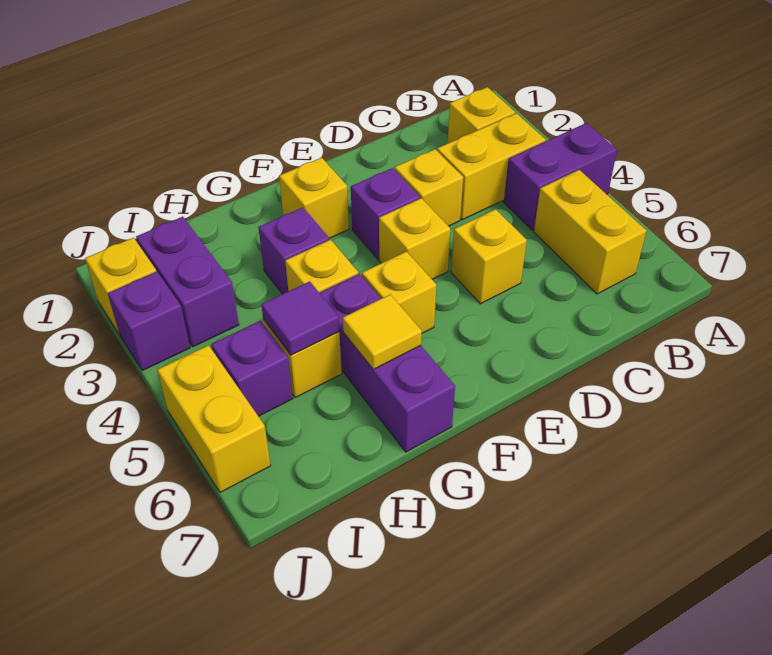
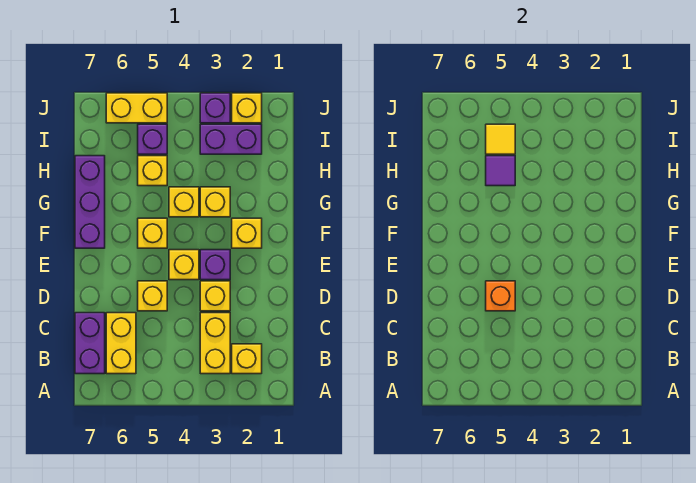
purple brick A4:B4 level 1 -> purple brick B7:C7 level 1
yellow brick B5:B6 level 1 -> yellow brick B6:C6 level 1
none -> orange brick D5 level 2
purple brick G3 level 1 -> yellow brick G3 level 1
purple brick G5:G7 level 1 -> purple brick F7:H7 level 1
yellow tile G6 level 2 -> yellow tile I5 level 2

